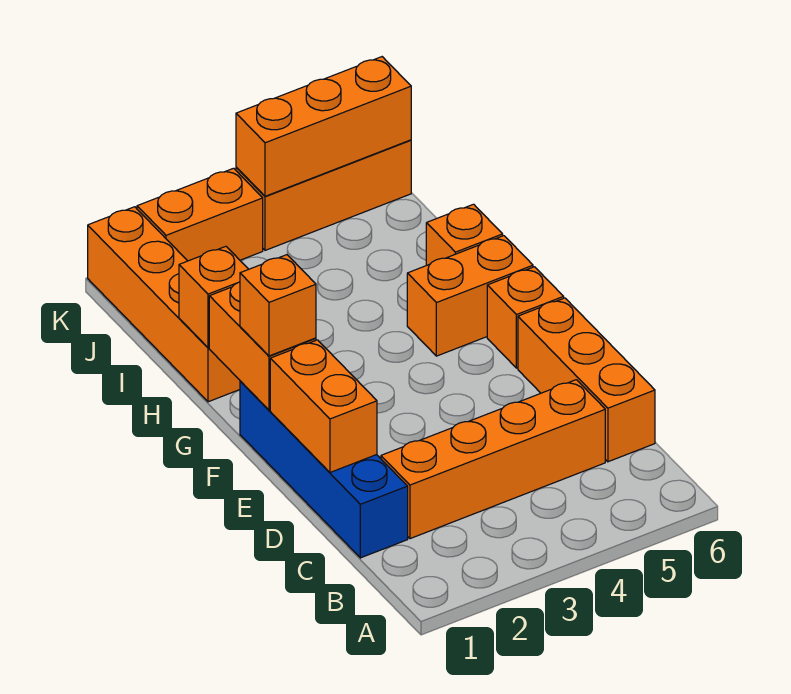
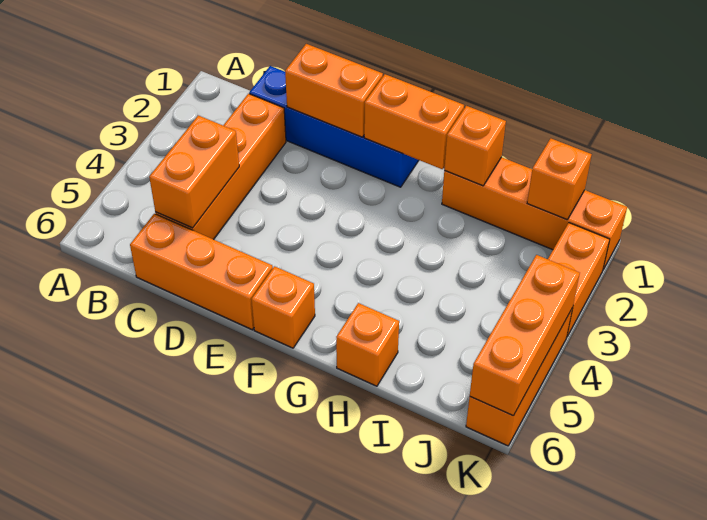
orange brick F1 level 3 -> orange brick J1 level 2
orange brick G5:G6 level 1 -> orange brick C4:C5 level 2

